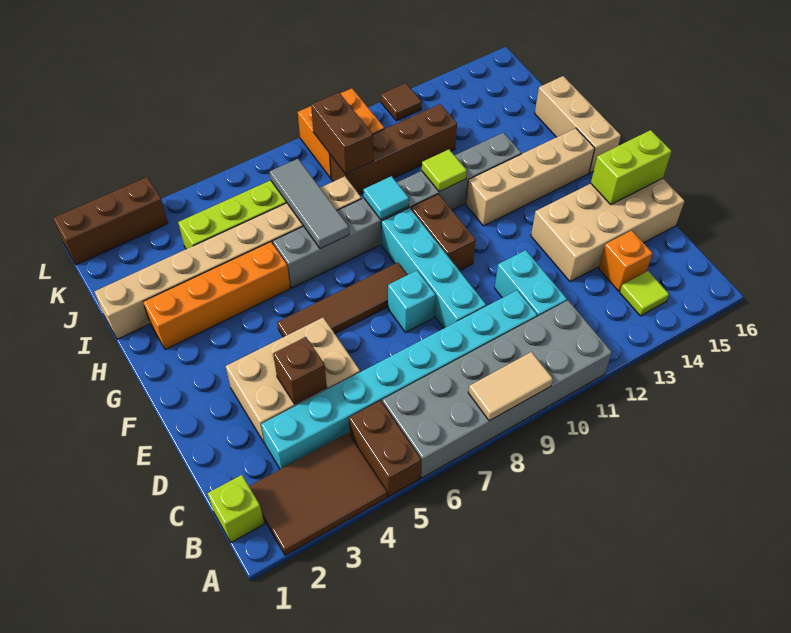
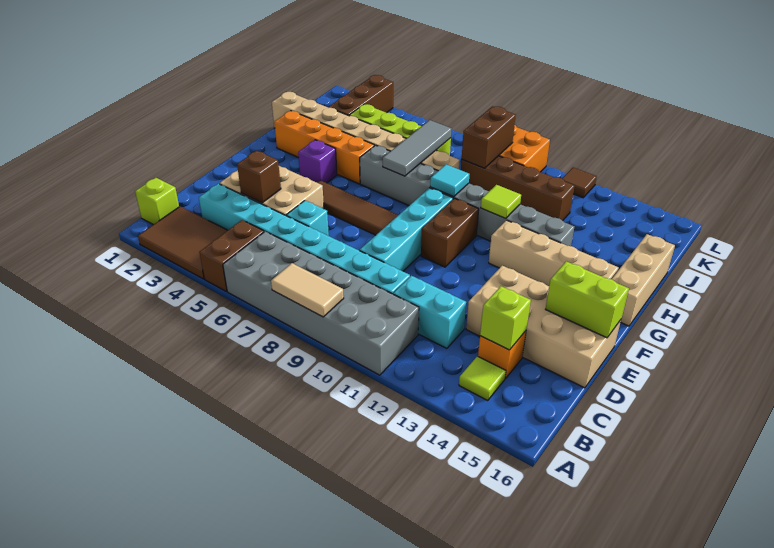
cyan brick C11:D11 level 1 -> cyan brick C11:C12 level 1
none -> lime brick C14 level 2
cyan brick E8 level 1 -> cyan brick D6 level 1
none -> purple brick G4 level 1
brown brick L1:L3 level 1 -> brown brick J3:L3 level 1

